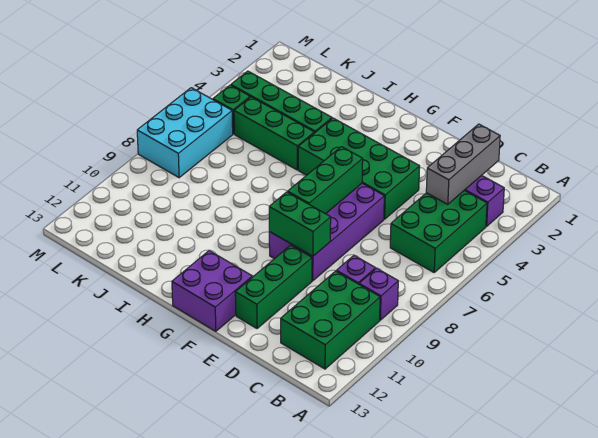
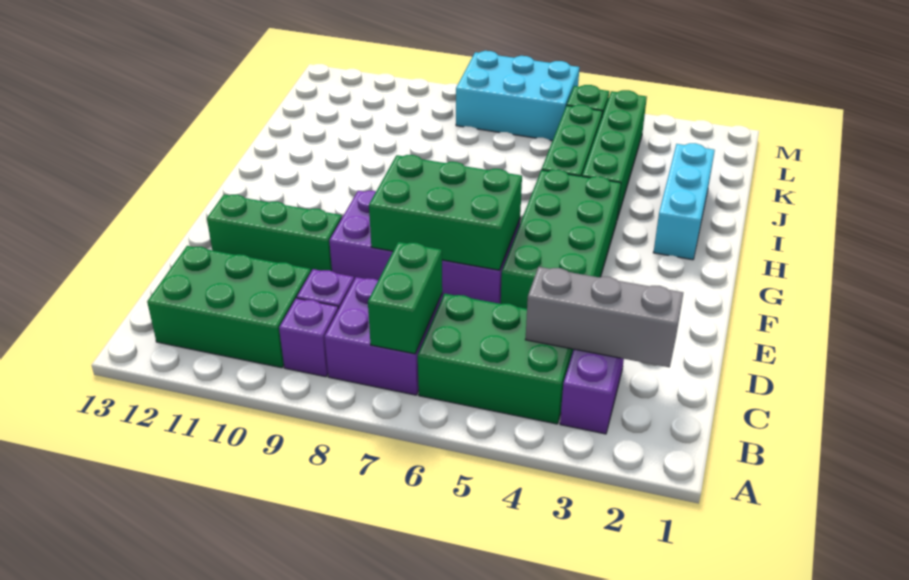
green brick E9:F9 level 2 -> green brick B7:C7 level 2
green brick F6:F8 level 2 -> green brick E6:F8 level 2
purple brick F12:G13 level 1 -> purple brick B7:C8 level 1
none -> cyan brick H2:J2 level 1

